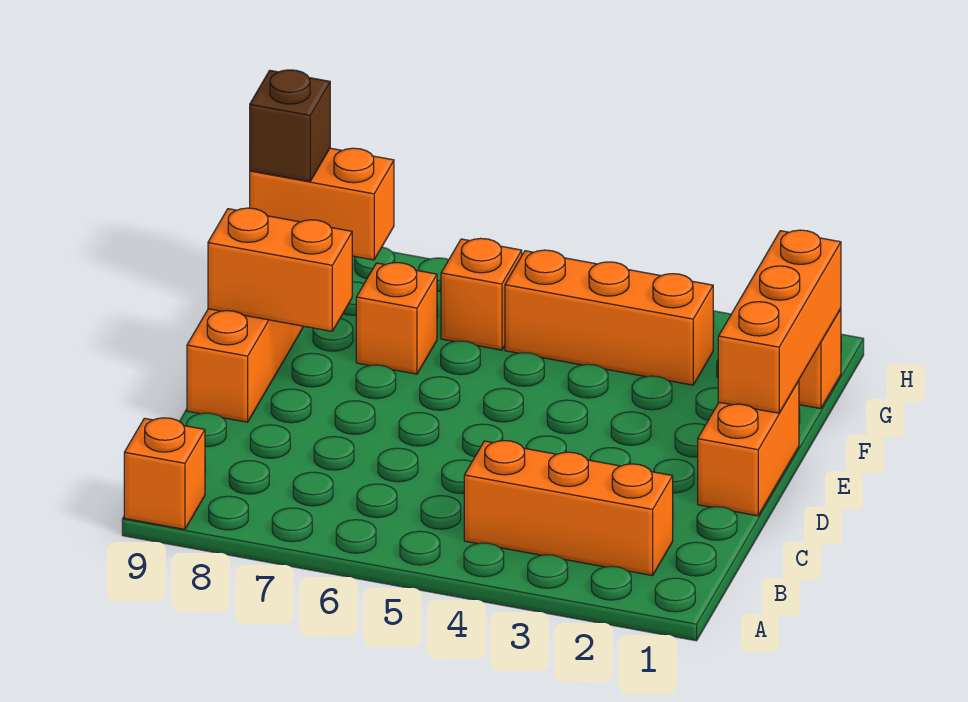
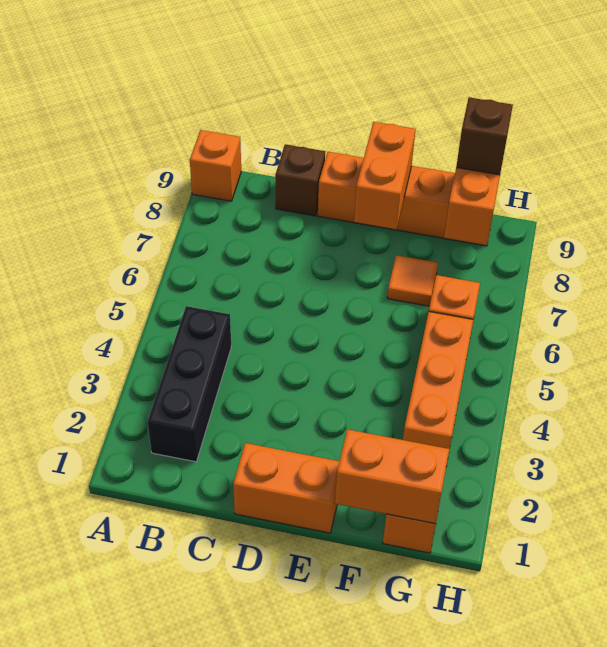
orange brick B2:B4 level 1 -> black brick B2:B4 level 1
none -> brown brick C9 level 1
orange brick E1:G1 level 2 -> orange brick F1:G1 level 2
orange brick F7 level 1 -> orange tile F7 level 1

